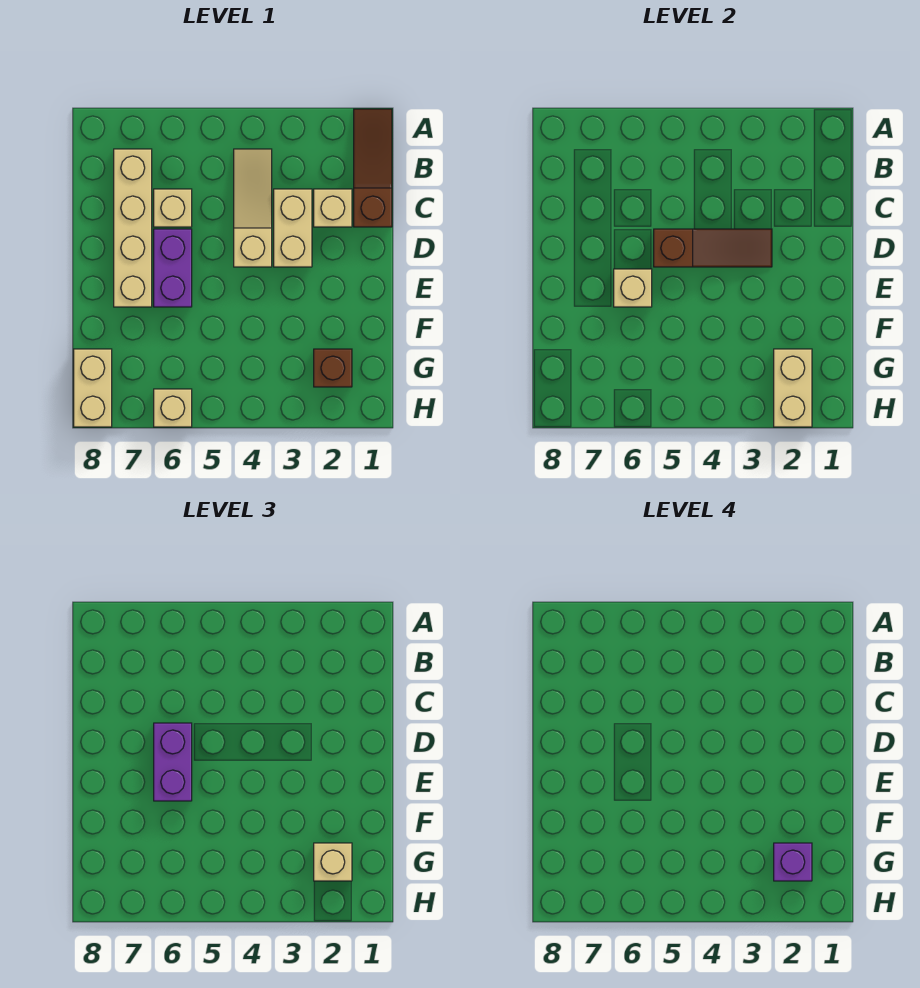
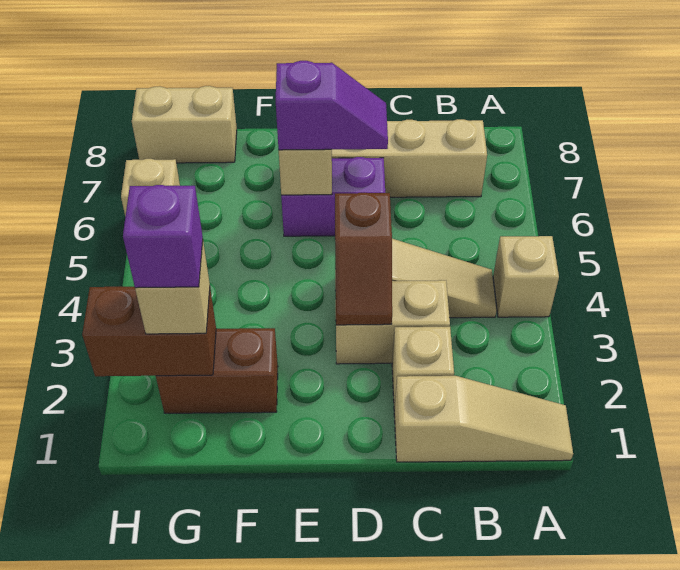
brown slope A1:C1 level 1 top C -> tan slope A1:C1 level 1 top C
tan brick C6 level 1 -> tan brick A4 level 1
brown slope D3:D5 level 2 top 5 -> brown slope D3:D4 level 2 top 4
purple brick D6:E6 level 3 -> purple slope D6:E6 level 3 top E
brown brick G2 level 1 -> brown brick F2:G2 level 1
tan brick G2:H2 level 2 -> brown brick G2:H2 level 2

